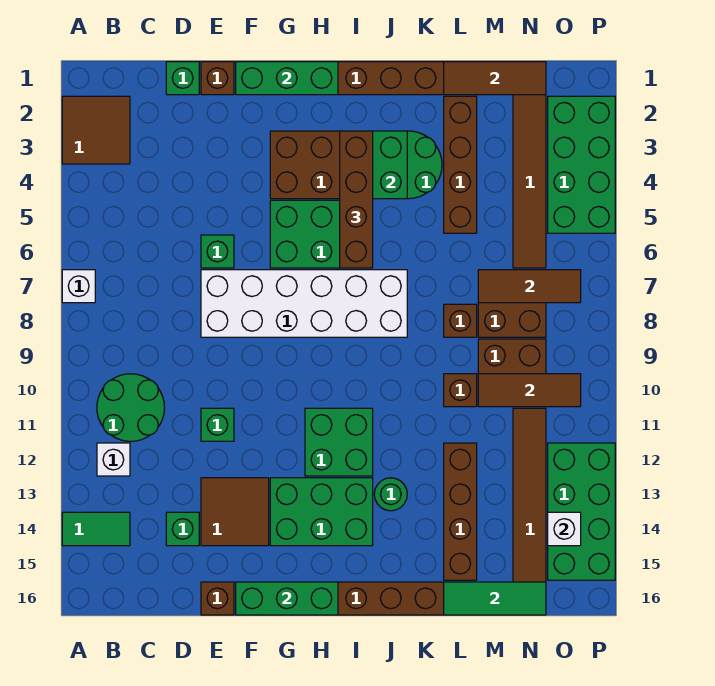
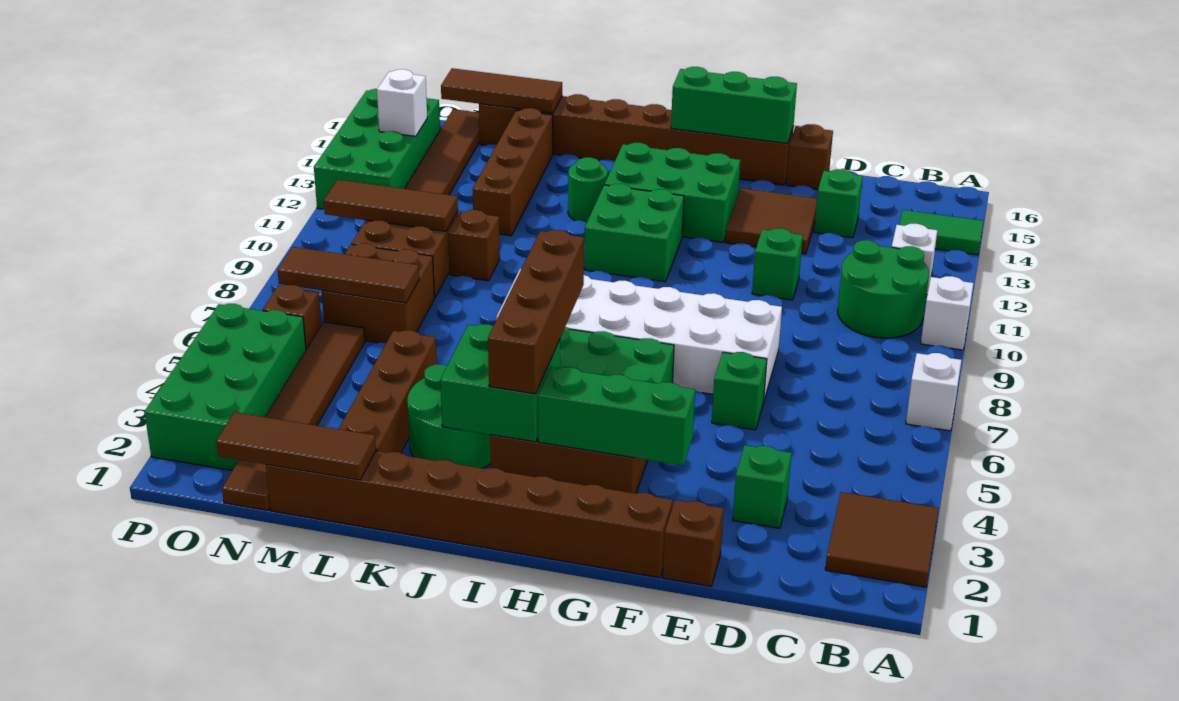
none -> white brick A10 level 1
green brick D1 level 1 -> green brick D3 level 1
green brick F1:H1 level 2 -> green brick F3:H3 level 2
brown brick L8 level 1 -> brown brick O6 level 1
green tile L16:N16 level 2 -> brown tile L16:N16 level 2

